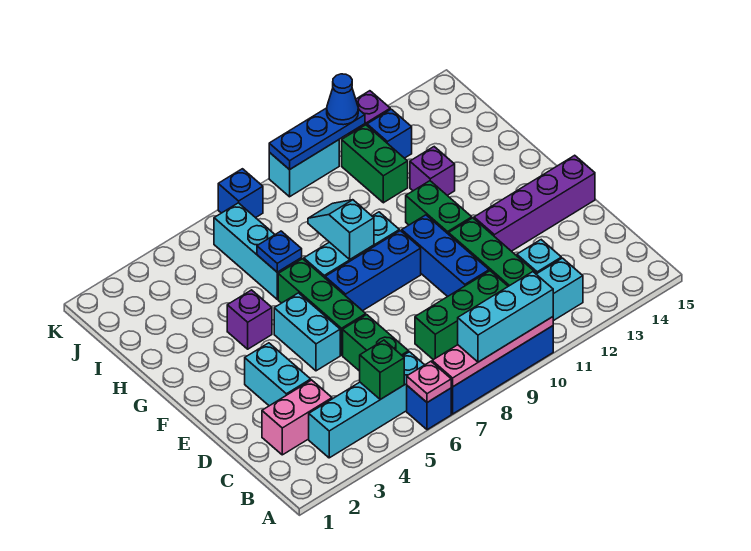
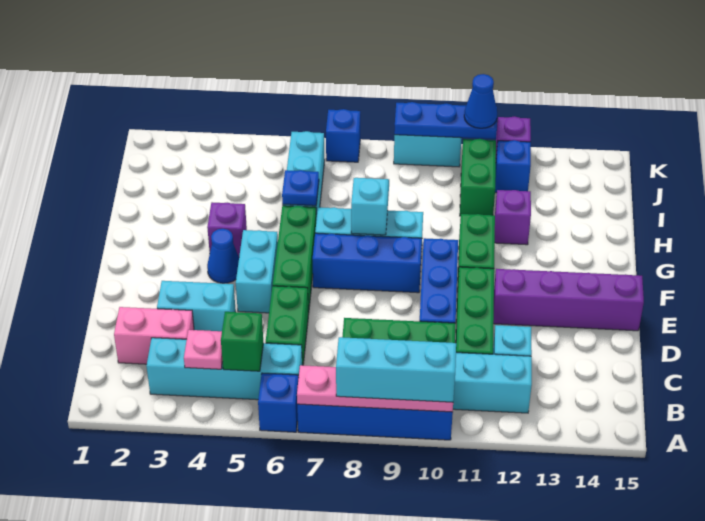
pink plate A6 level 2 -> pink plate B4 level 2
cyan brick D3:E3 level 1 -> cyan brick D3:D4 level 1
none -> blue cone F4 level 1

